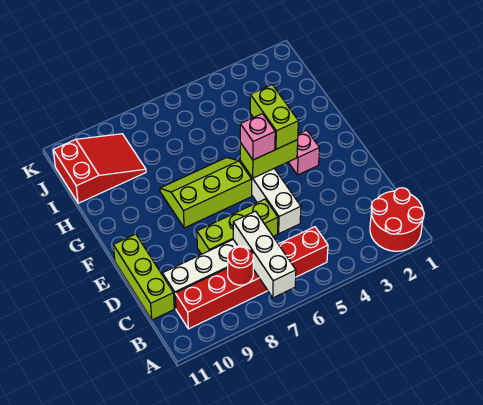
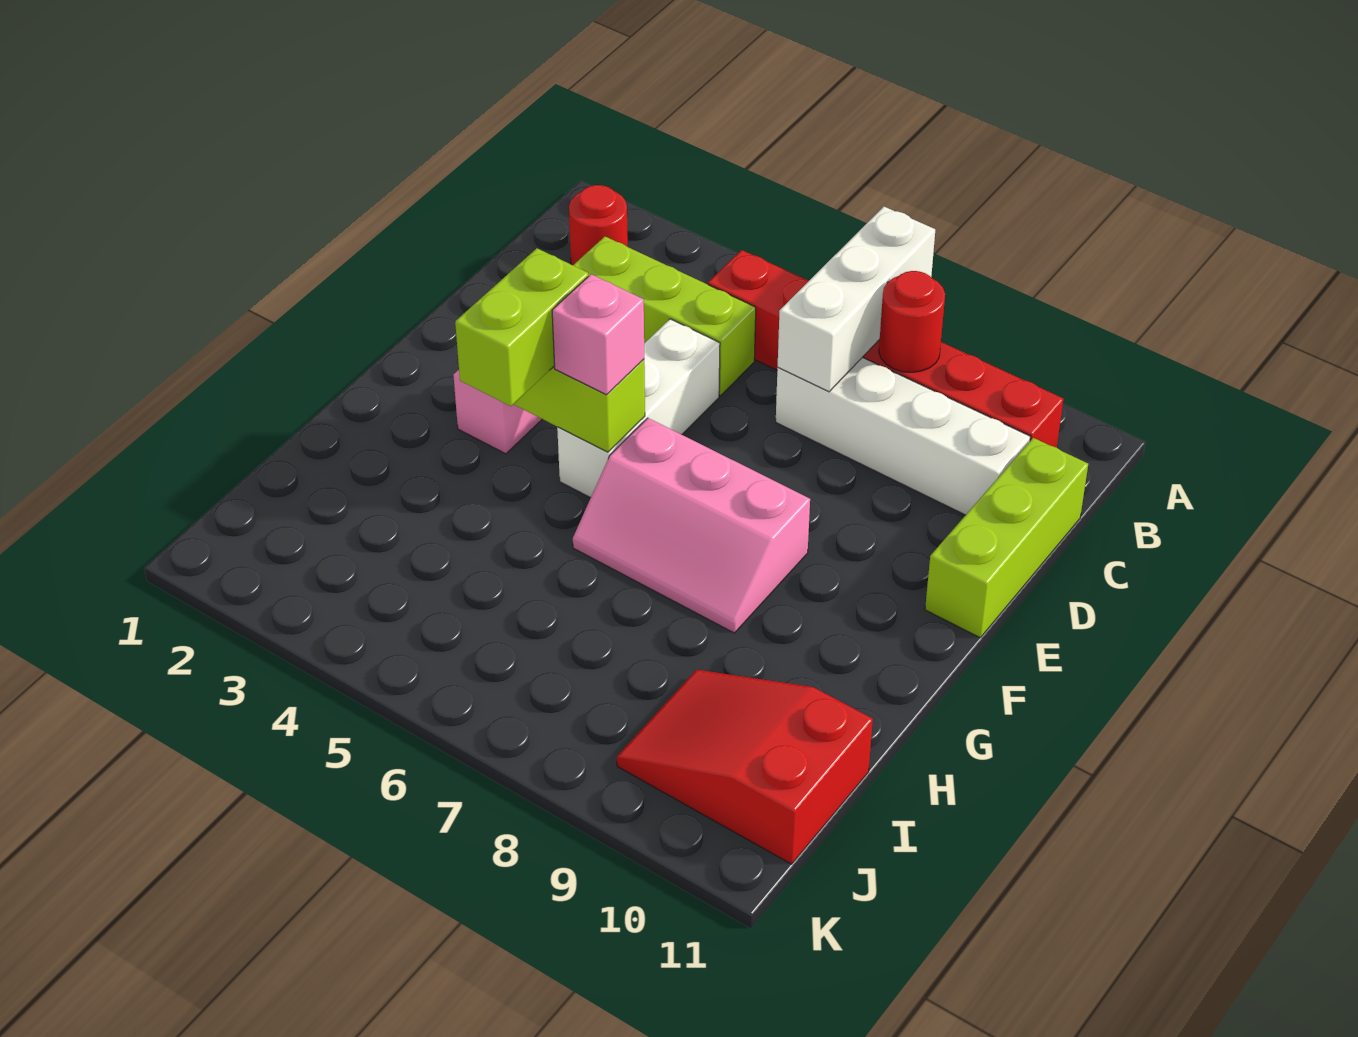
red round brick A1:B2 level 1 -> red round brick B2 level 1
lime brick D6:D8 level 1 -> lime brick C3:C5 level 1
lime slope F6:G8 level 1 top F -> pink slope F6:G8 level 1 top F

